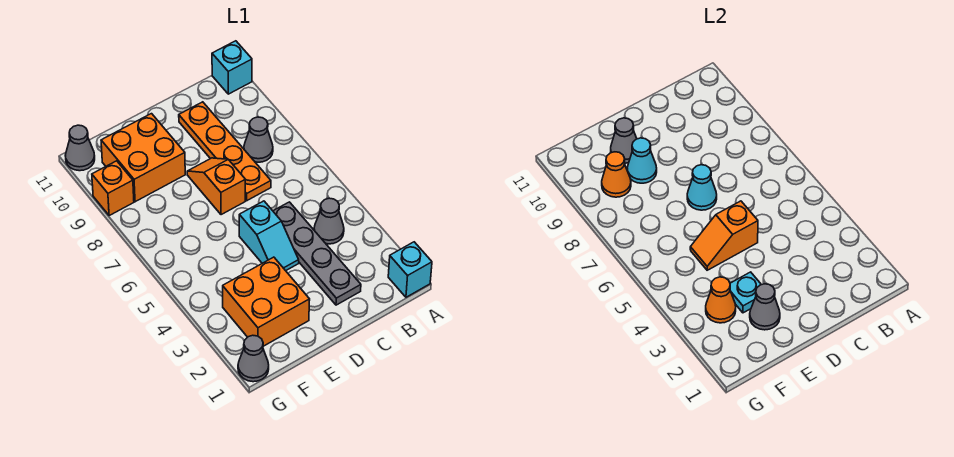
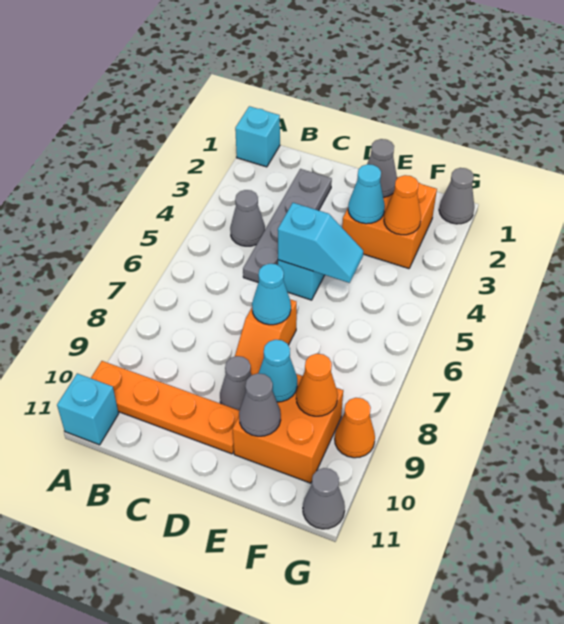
grey cone B8 level 1 -> grey cone D9 level 1
orange plate C7:C10 level 1 -> orange plate A10:D10 level 1
orange slope D5:E5 level 2 top D -> cyan slope D5:E5 level 2 top D
cyan plate E3 level 2 -> cyan cone E3 level 2
orange brick G9 level 1 -> orange cone G9 level 1

